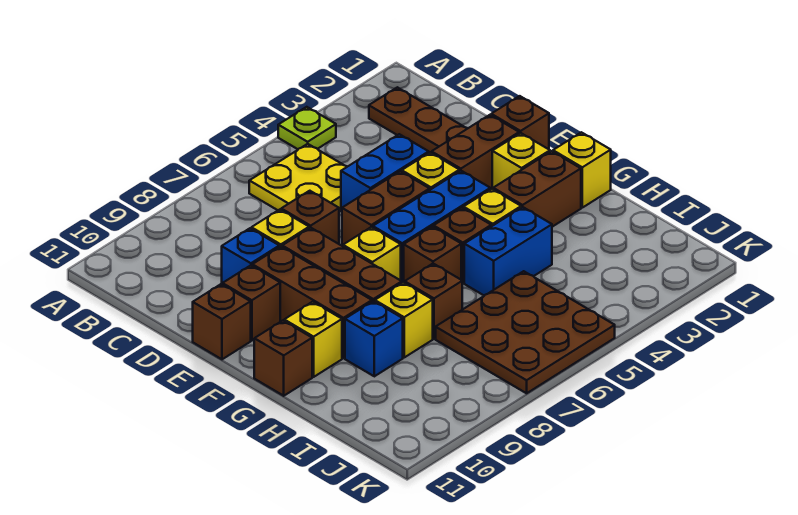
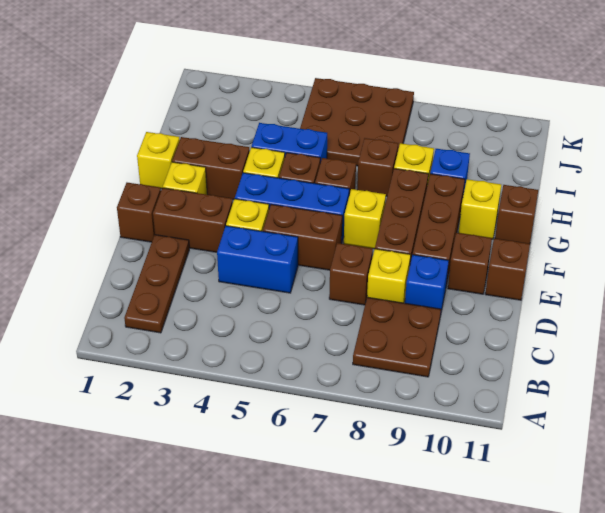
lime plate A4 level 1 -> none
yellow plate B5:C6 level 1 -> none
none -> brown plate B8:C9 level 1

